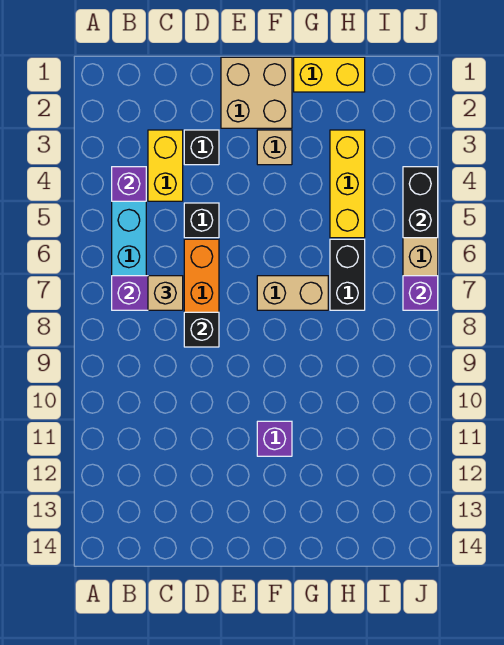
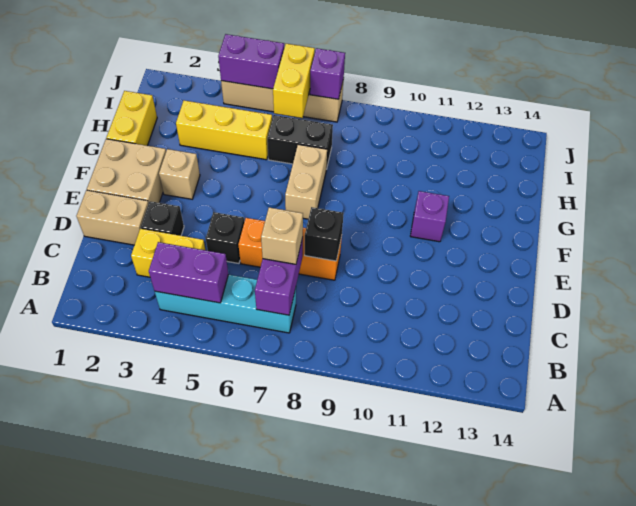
purple brick B4 level 2 -> purple brick B4:B5 level 2
none -> tan brick D1:D2 level 1
none -> yellow brick I6:J6 level 2
black brick J4:J5 level 2 -> purple brick J4:J5 level 2

